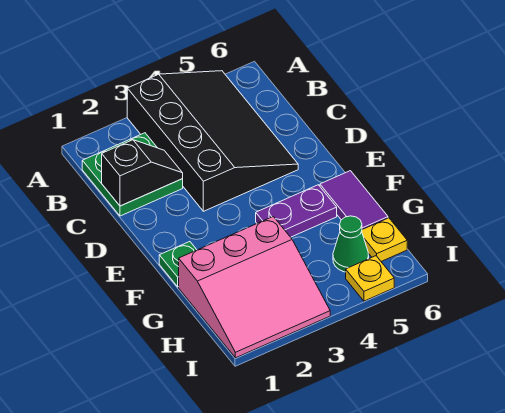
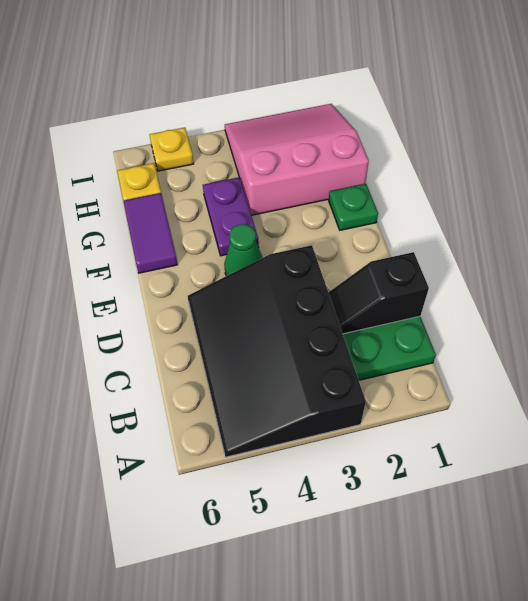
purple plate F4:F5 level 1 -> purple plate F4:G4 level 1
green cone H5 level 1 -> green cone E4 level 1

